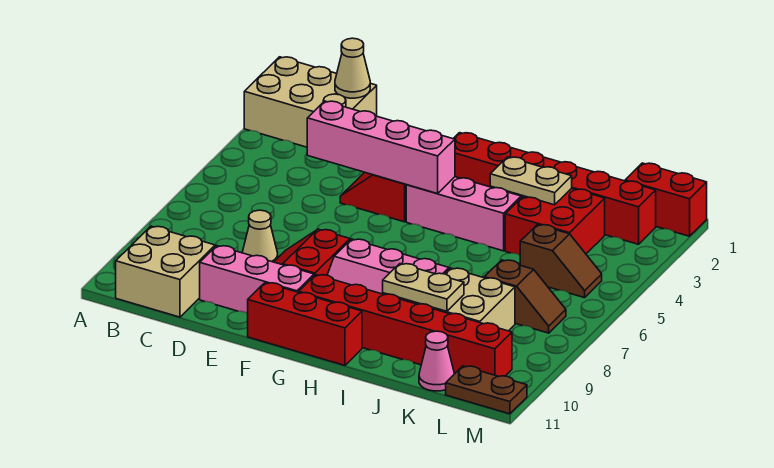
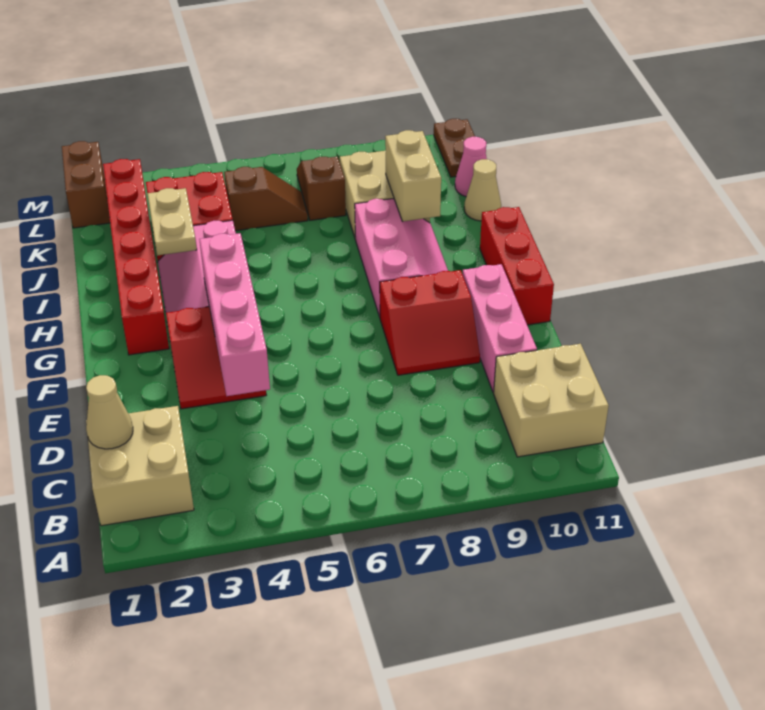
tan brick A1:C2 level 1 -> tan brick B1:C2 level 1
tan cone D8 level 1 -> tan cone J11 level 1
red brick G10:L10 level 1 -> none
tan plate I9:J9 level 2 -> tan brick I9:J9 level 2
brown slope K5:L5 level 1 top K -> brown slope K5:K6 level 1 top 5
red brick L1:M1 level 1 -> brown brick L1:M1 level 1

